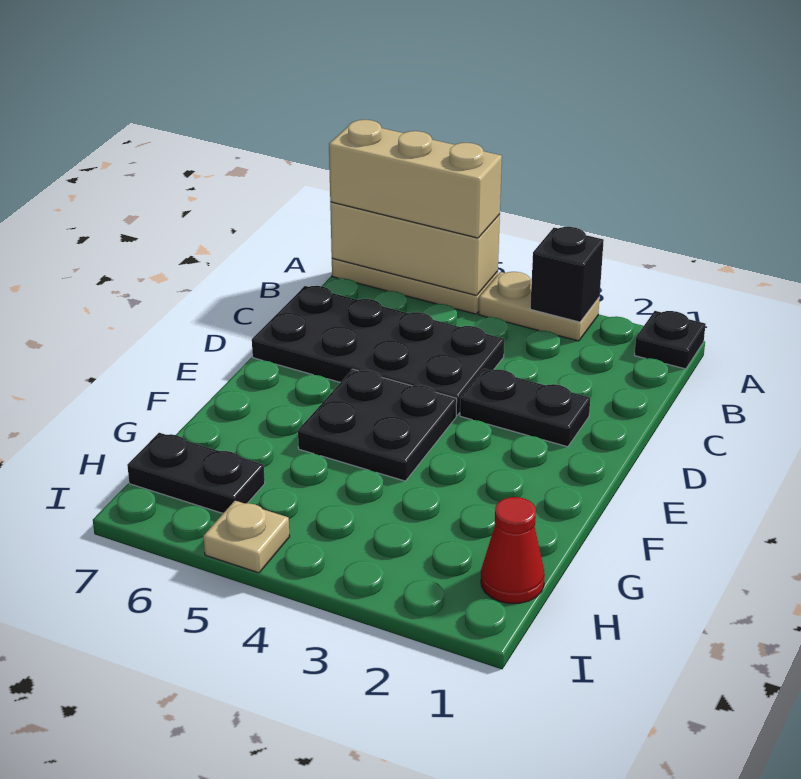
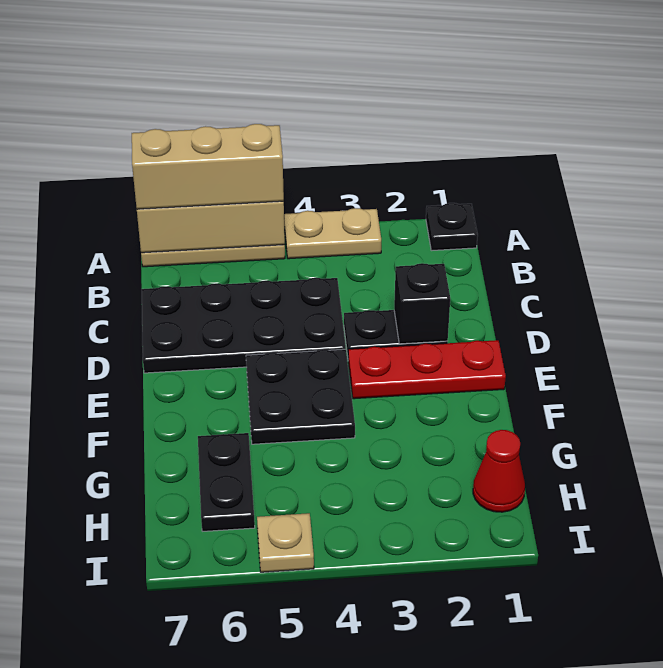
black brick A3 level 2 -> black brick D2 level 2
none -> red plate E1:E3 level 1
black plate H6:H7 level 1 -> black plate G6:H6 level 1

